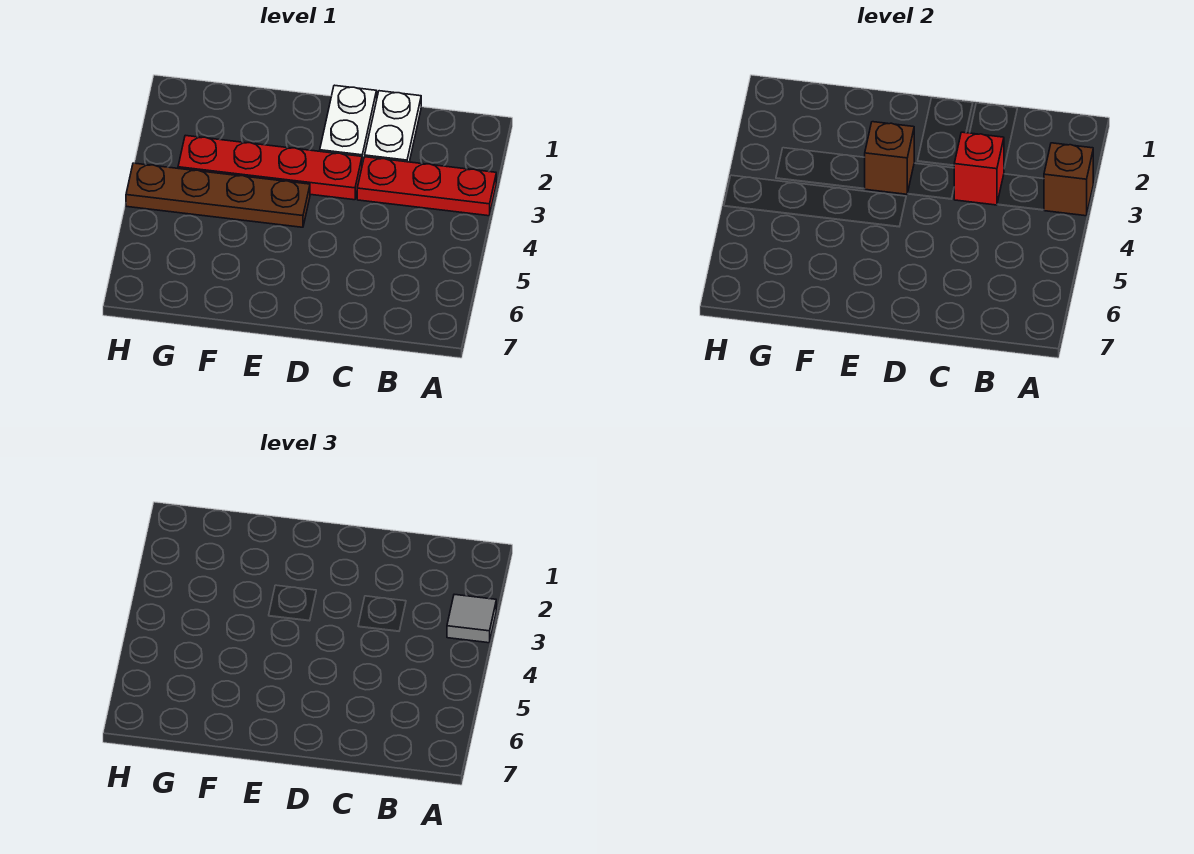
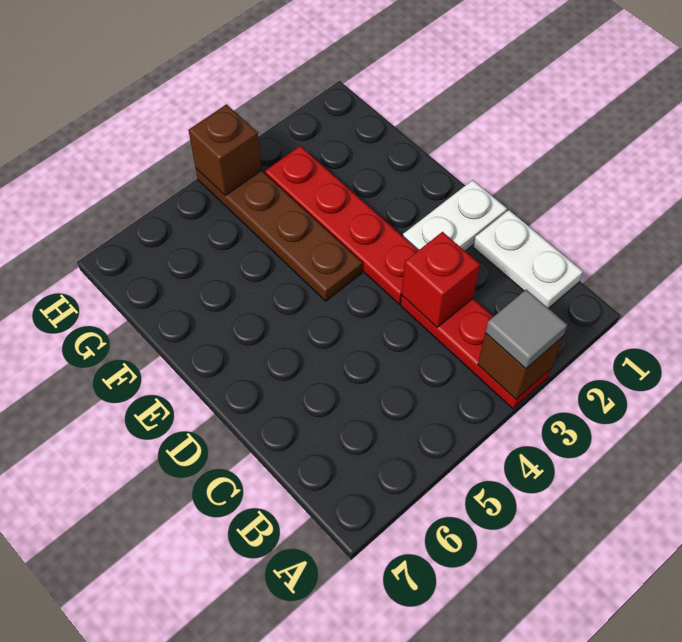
white plate C1:C2 level 1 -> white plate B1:C1 level 1
brown brick E3 level 2 -> brown brick H4 level 2

